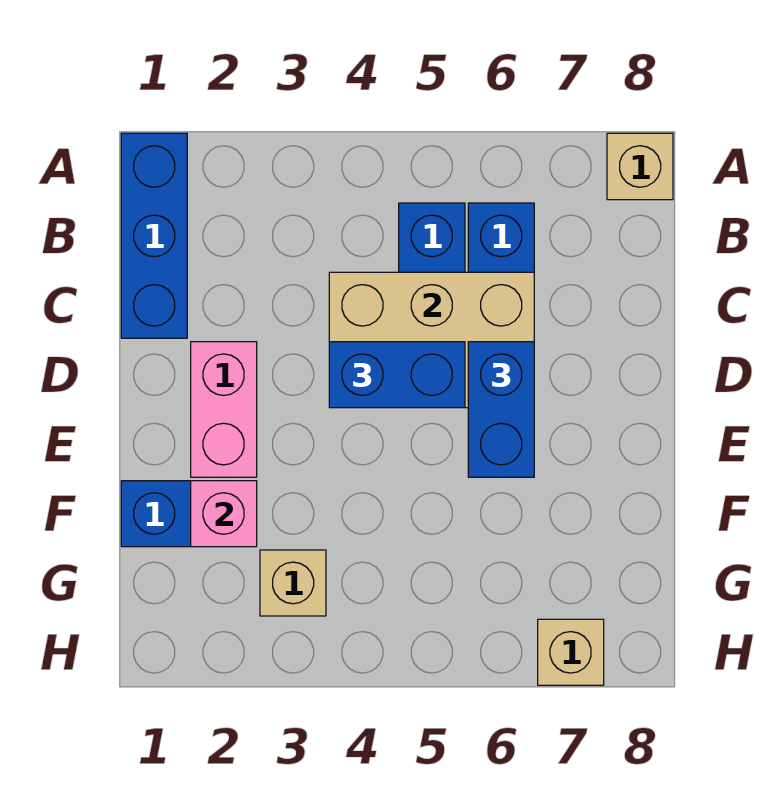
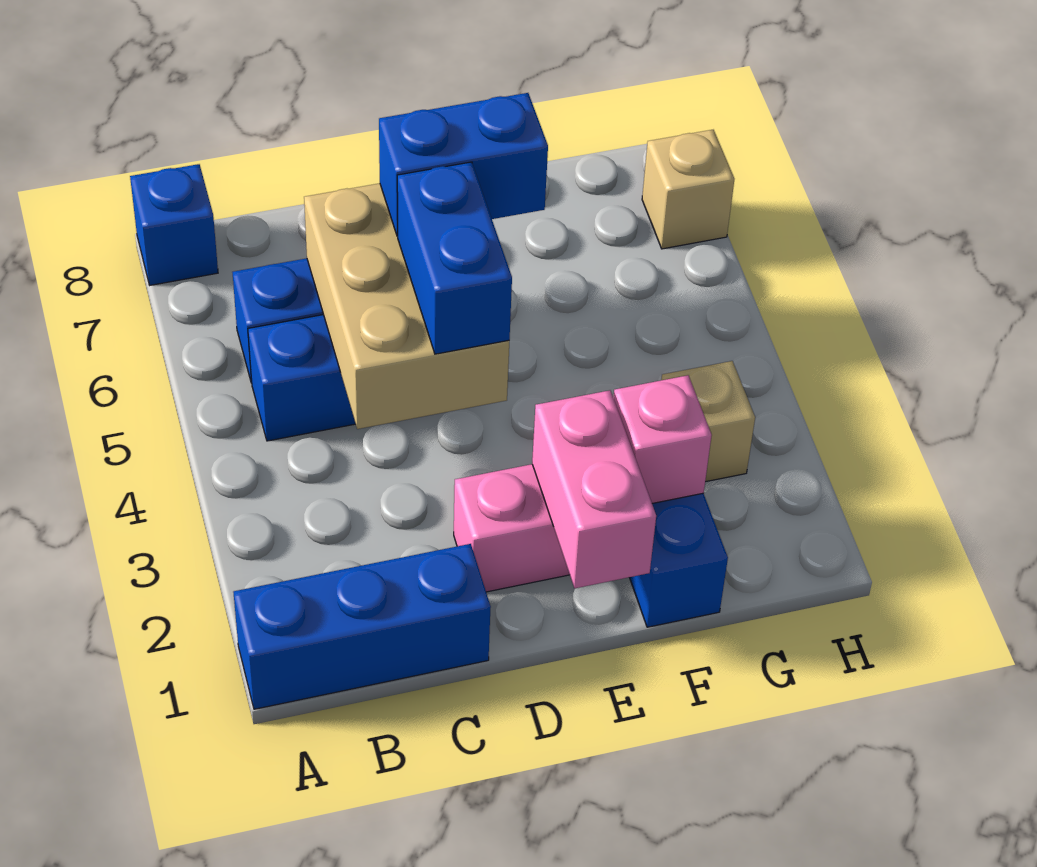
tan brick A8 level 1 -> blue brick A8 level 1
none -> pink brick E1:E2 level 2

